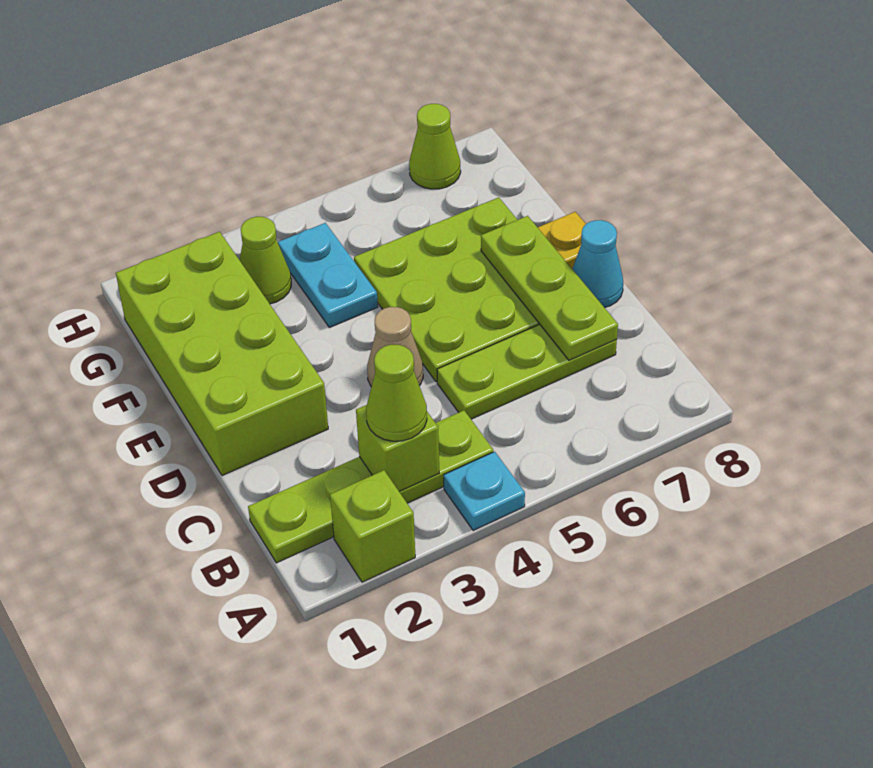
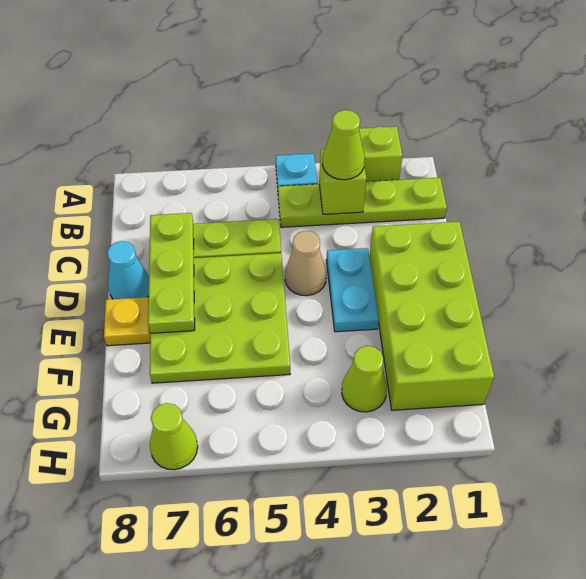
cyan plate F4:G4 level 1 -> cyan plate D3:E3 level 1

